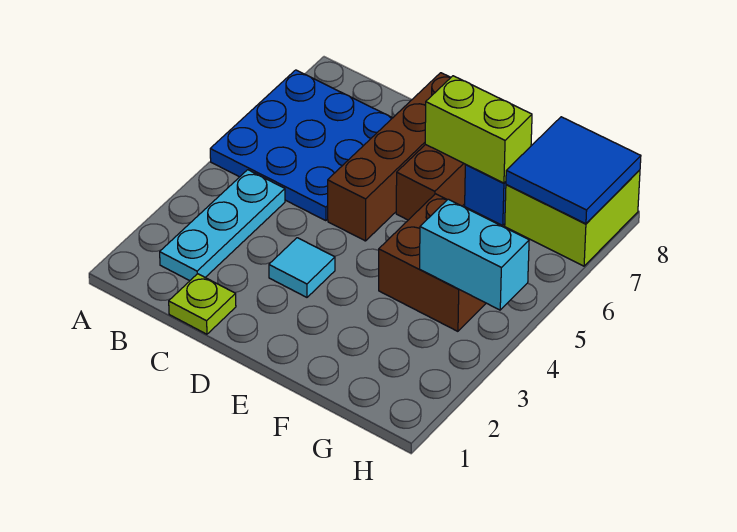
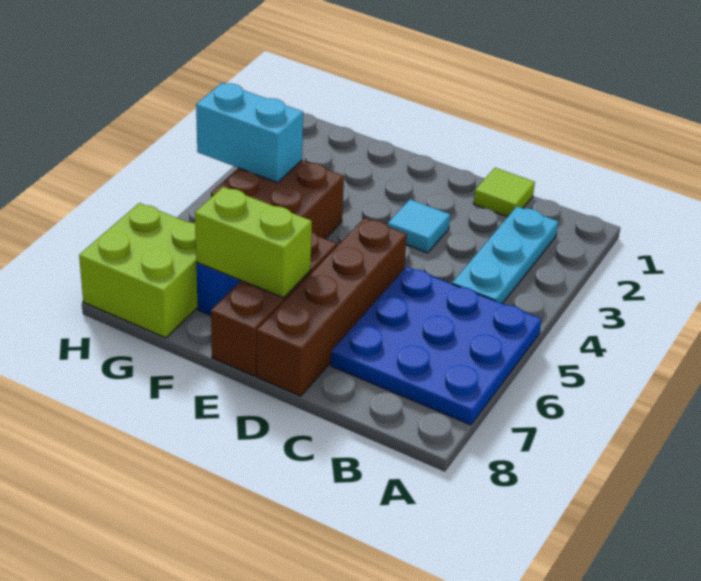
lime plate C1 level 1 -> lime tile C1 level 1
blue tile G7:H8 level 2 -> none

